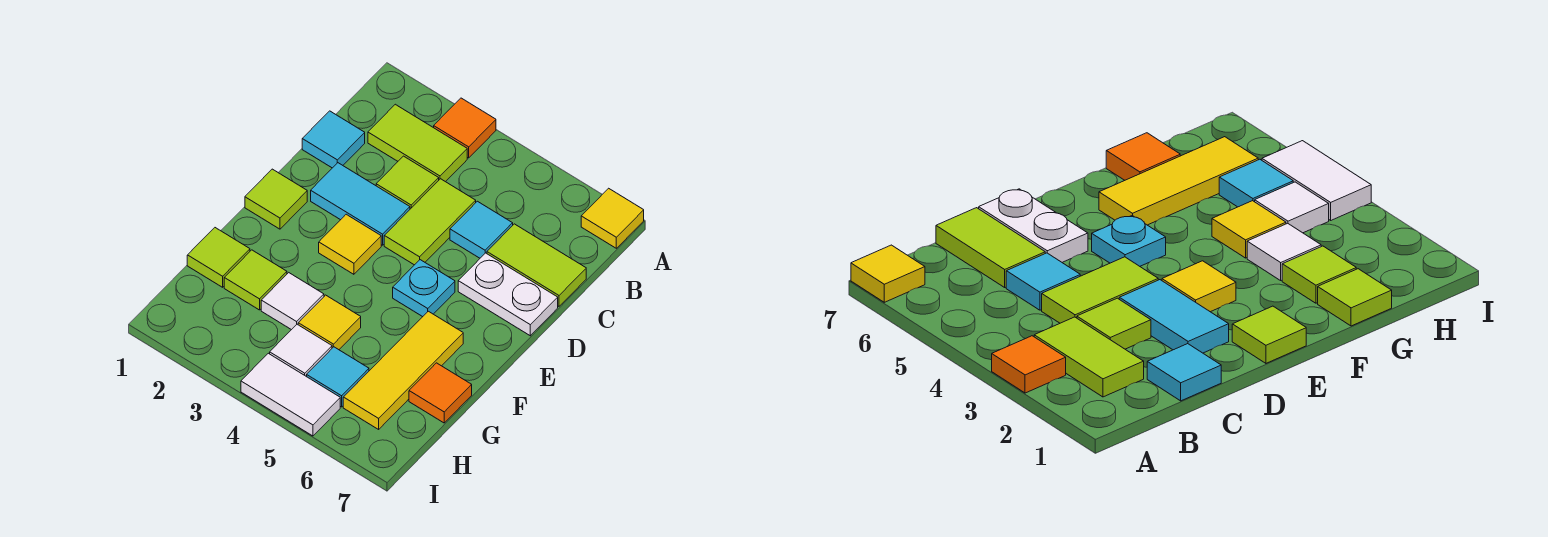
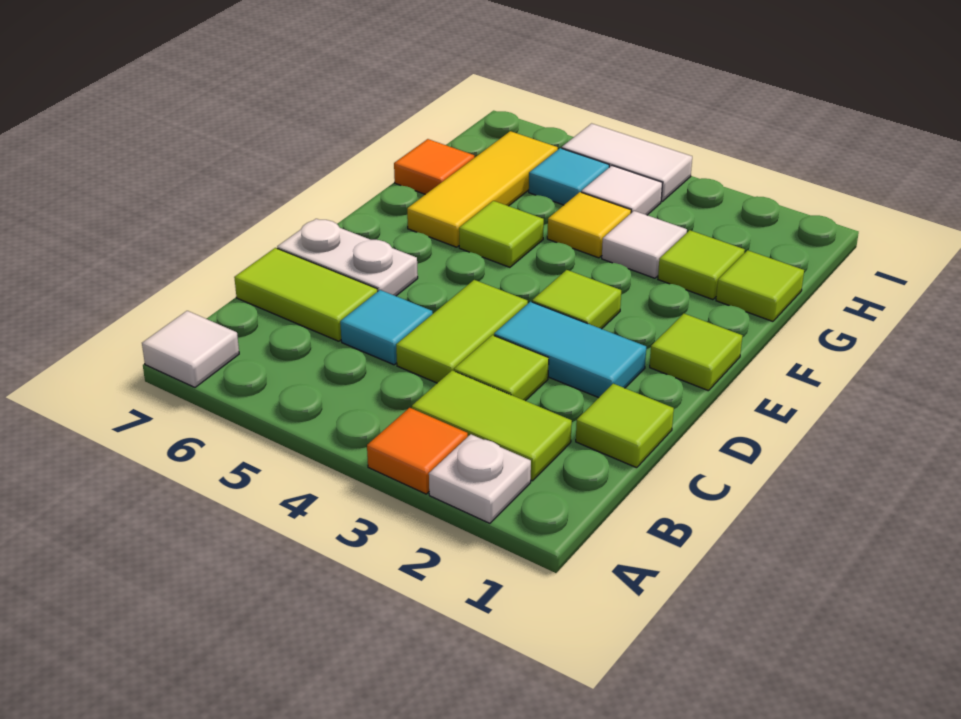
none -> white plate A2 level 1
yellow tile A7 level 1 -> white tile A7 level 1
cyan tile C1 level 1 -> lime tile C1 level 1
yellow tile E3 level 1 -> lime tile E3 level 1
cyan plate E5 level 1 -> none
none -> lime tile F5 level 1

